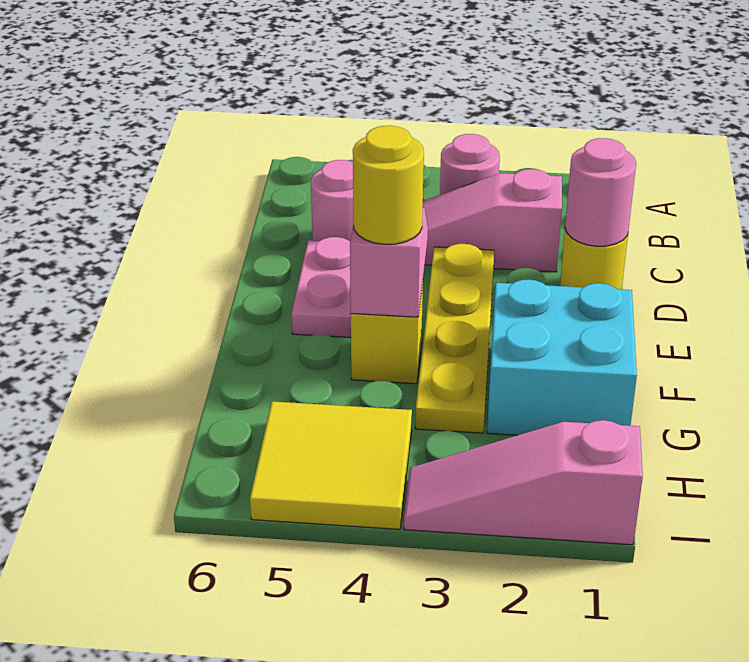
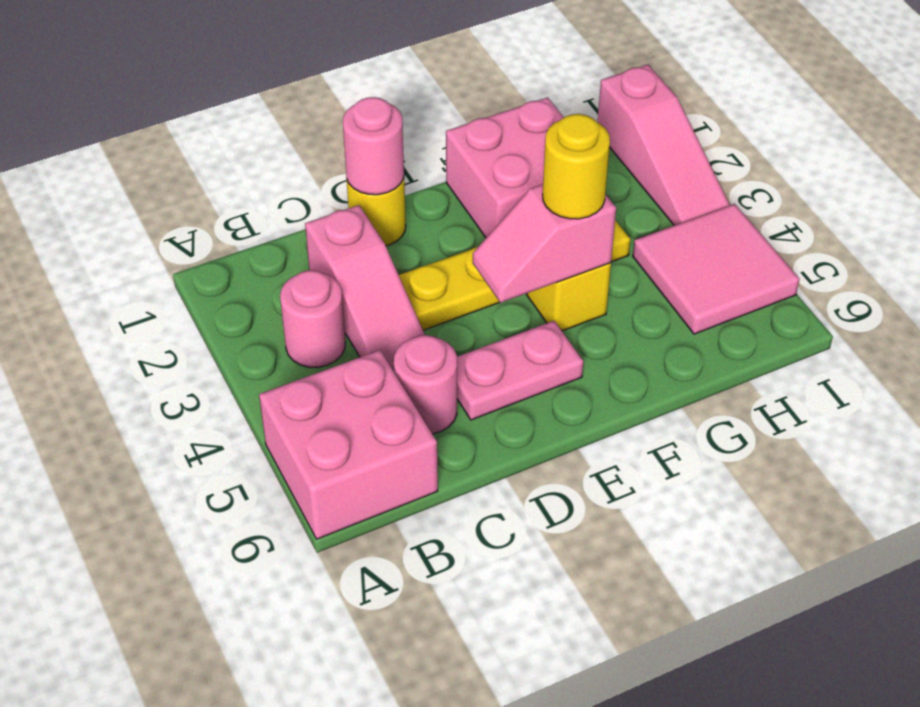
none -> pink brick A5:B6 level 1
cyan brick F1:G2 level 1 -> pink brick F1:G2 level 1
yellow tile H4:I5 level 1 -> pink tile H4:I5 level 1

